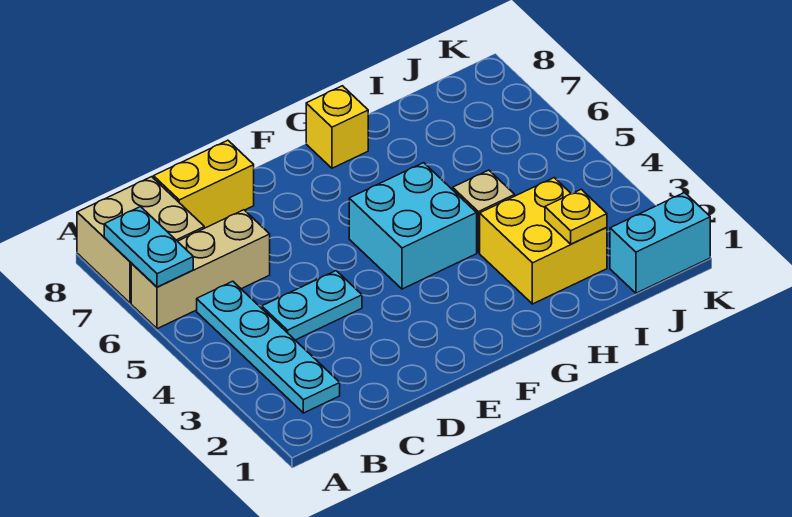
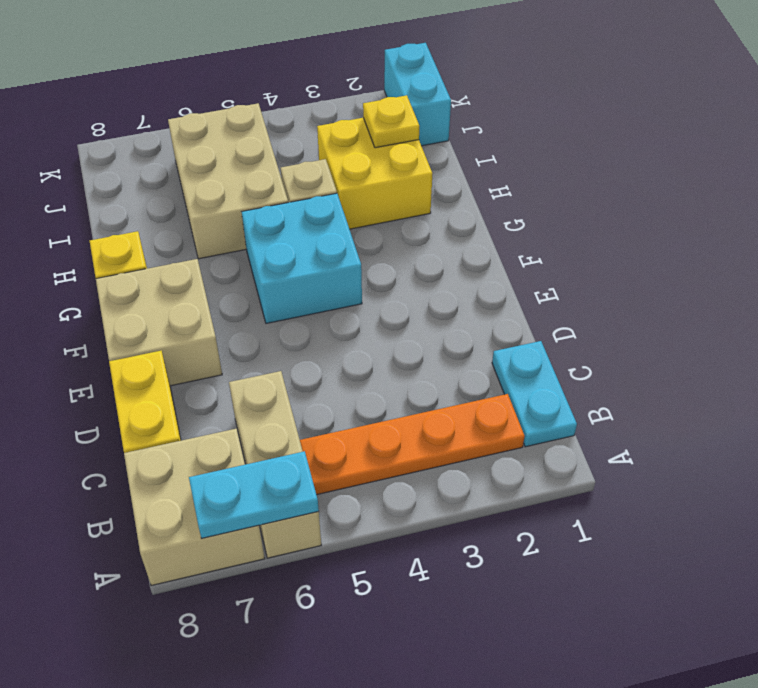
cyan plate B2:B5 level 1 -> orange plate B2:B5 level 1
cyan plate C4:D4 level 1 -> cyan plate B1:C1 level 1
none -> tan brick E7:F8 level 1
none -> tan brick H5:J6 level 1

